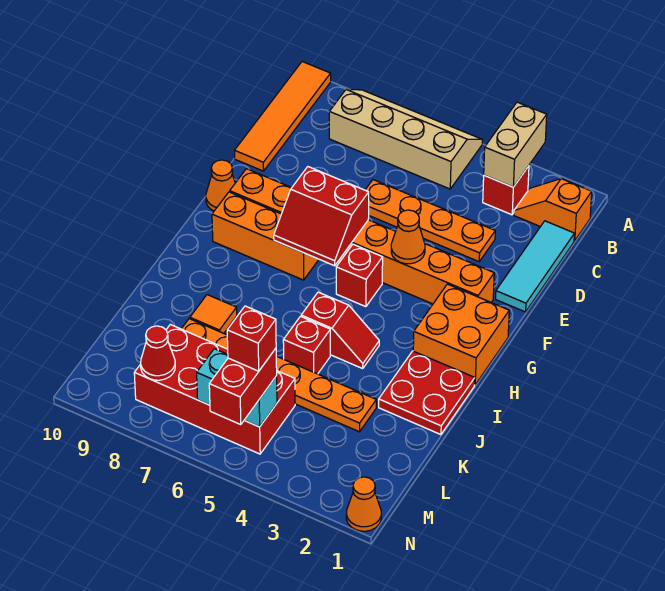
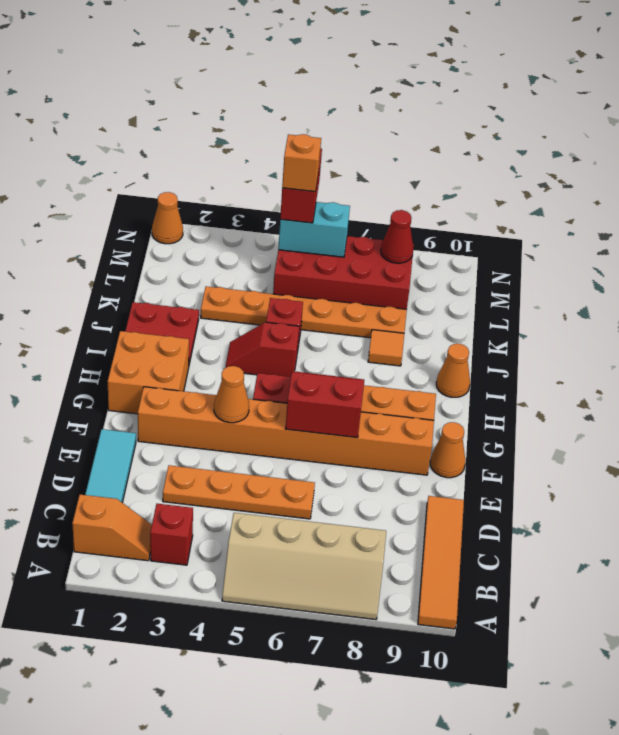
tan brick A3:B3 level 2 -> none
none -> orange cone I10 level 1
red brick M5 level 4 -> orange brick M5 level 4

